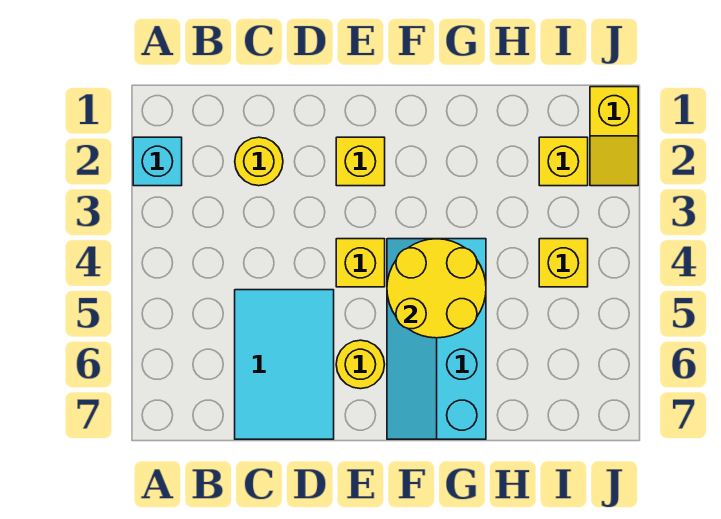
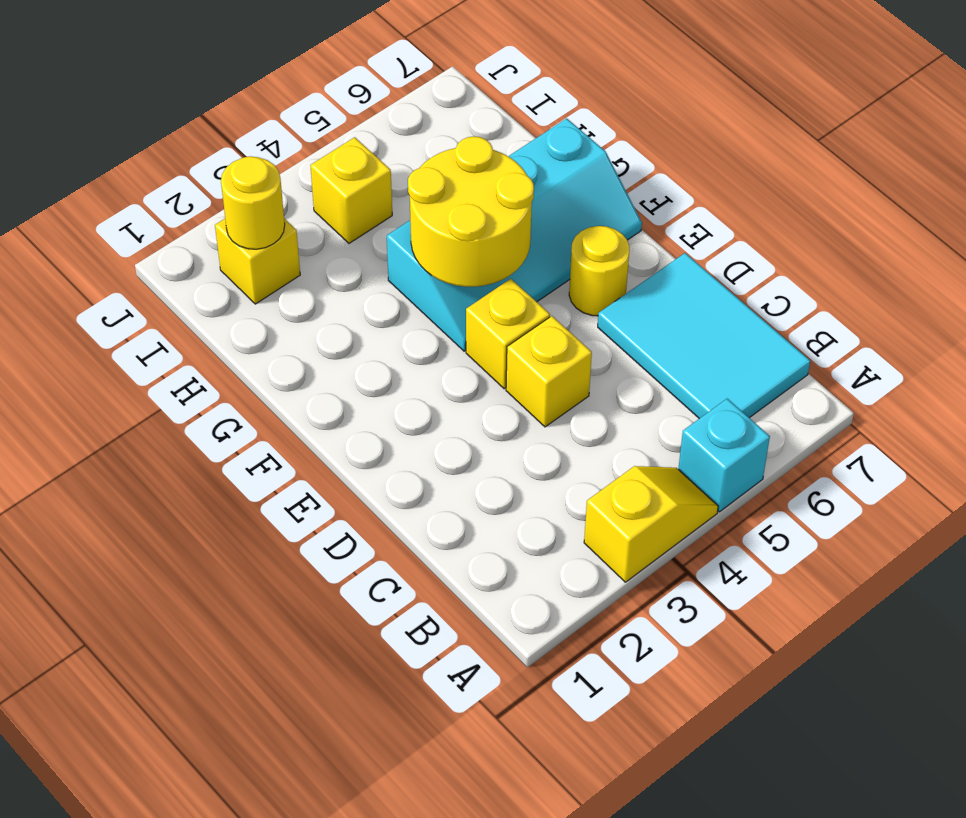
cyan brick A2 level 1 -> cyan brick A5 level 1
yellow round brick C2 level 1 -> yellow round brick I2 level 2
cyan tile C5:D7 level 1 -> cyan tile B6:D7 level 1
yellow brick E2 level 1 -> yellow brick D4 level 1
yellow slope J1:J2 level 1 top 1 -> yellow slope A3:A4 level 1 top 3

